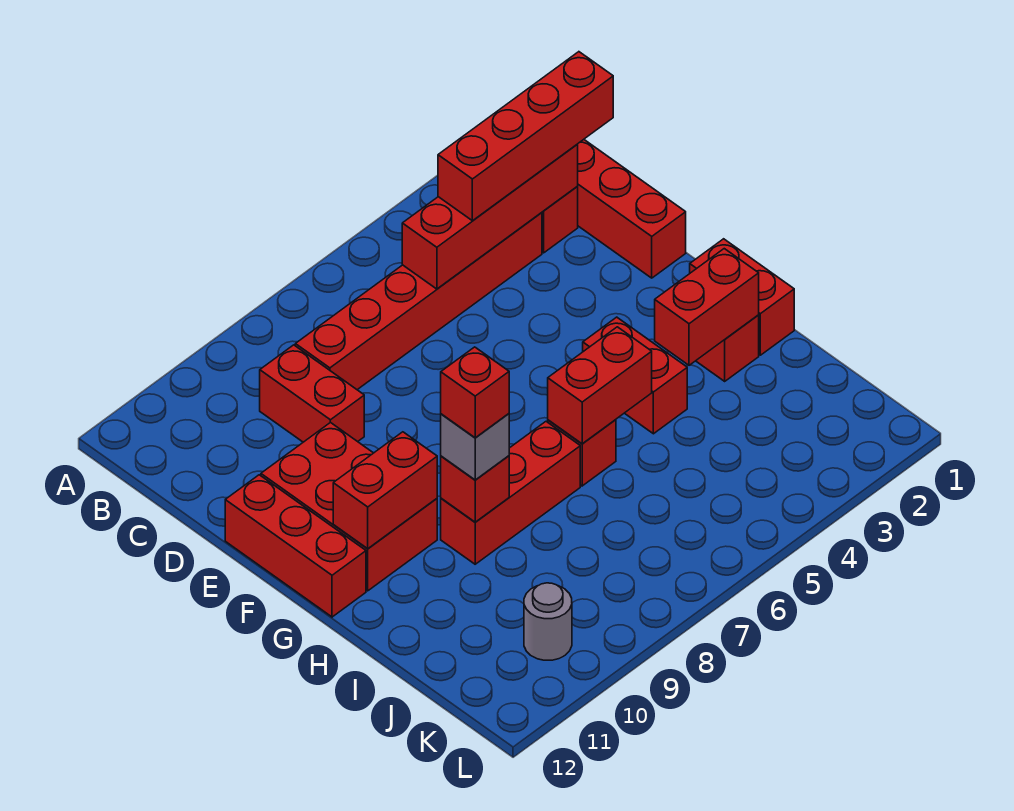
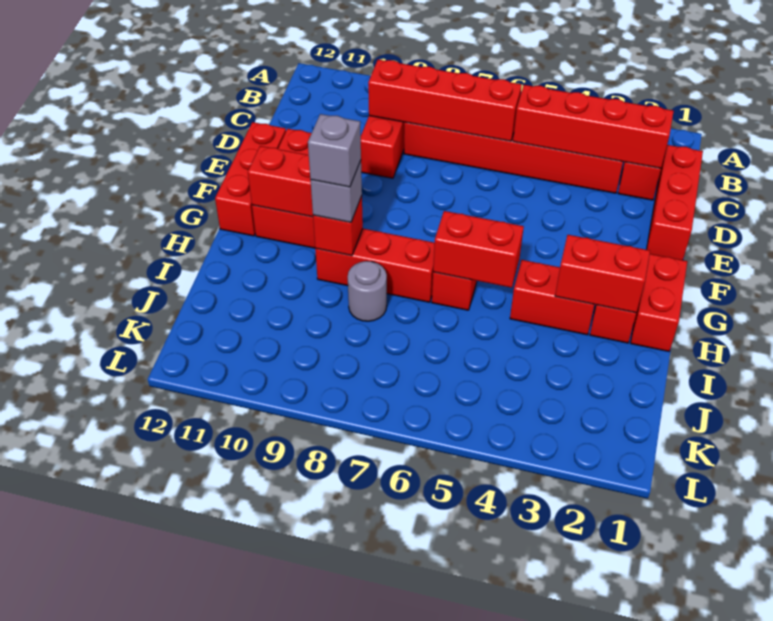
red brick C1:C4 level 3 -> red brick C6:C9 level 2
red brick G4:H4 level 1 -> red brick H3:H4 level 1
red brick H9 level 4 -> grey brick H9 level 4
grey round brick K10 level 1 -> grey round brick I8 level 1

